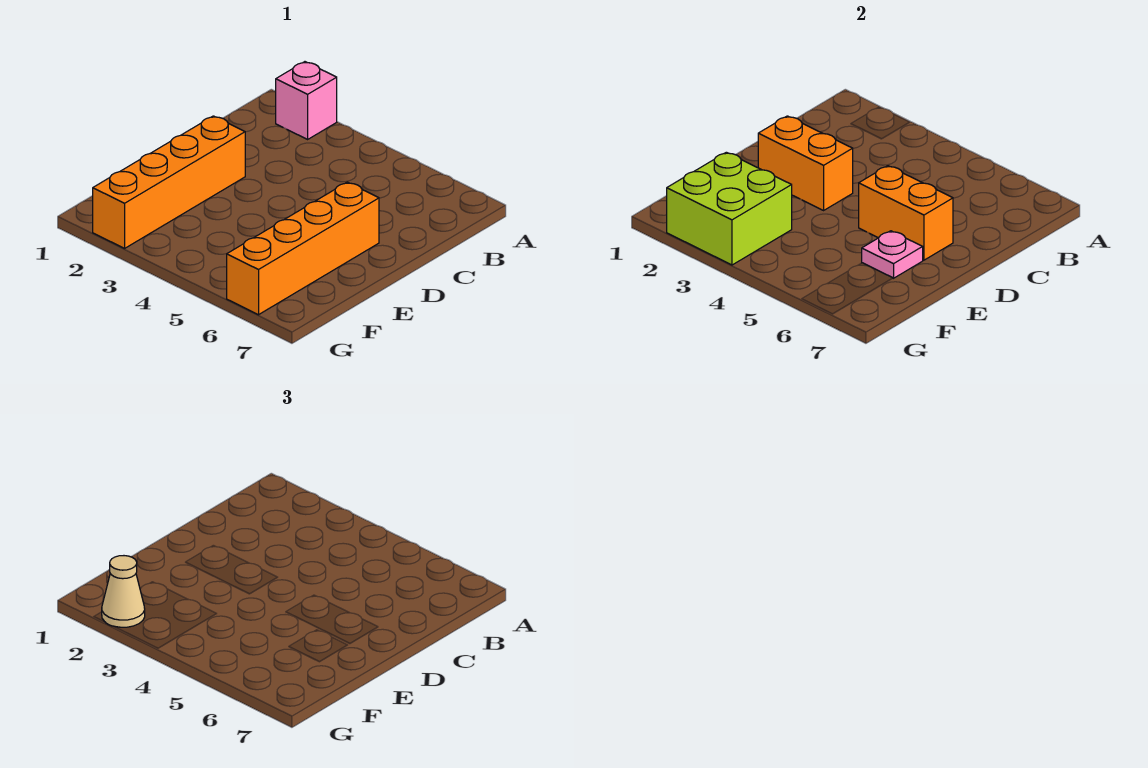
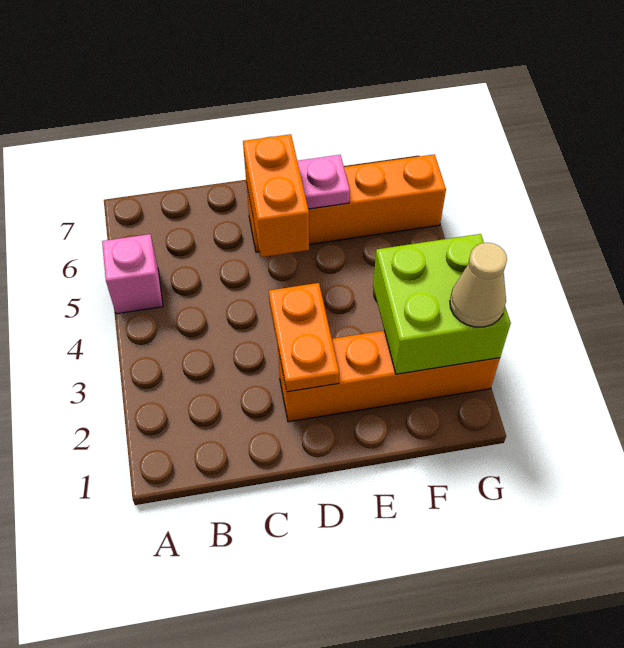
pink brick A2 level 1 -> pink brick A5 level 1
orange brick D2:D3 level 2 -> orange plate D2:D3 level 2

